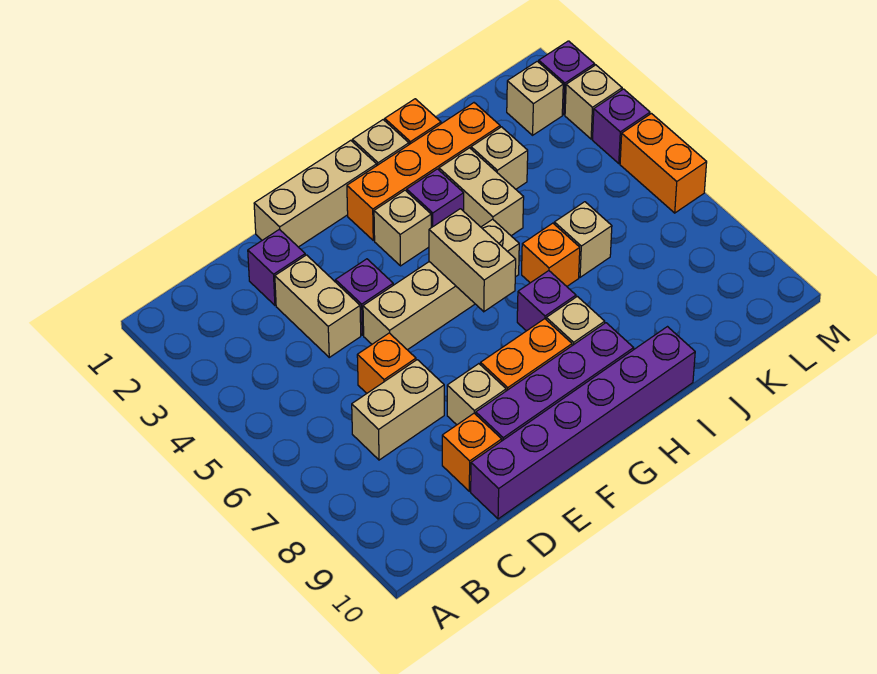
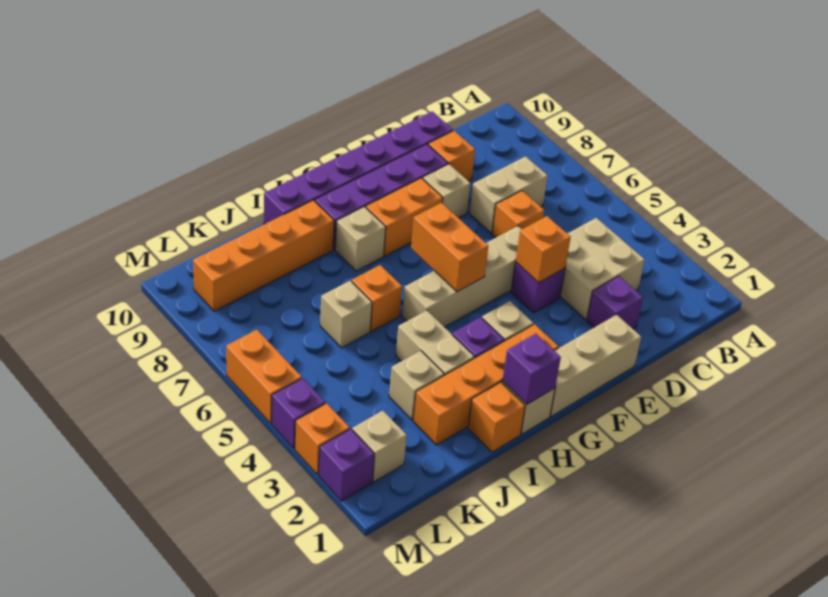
tan brick D3:D4 level 1 -> tan brick C3:D4 level 1
none -> orange brick E4 level 2
tan brick G5:G6 level 2 -> orange brick G5:G6 level 2
purple brick H7 level 1 -> purple brick H1 level 2
none -> orange brick I9:L9 level 1
tan brick M3 level 1 -> orange brick M3 level 1

